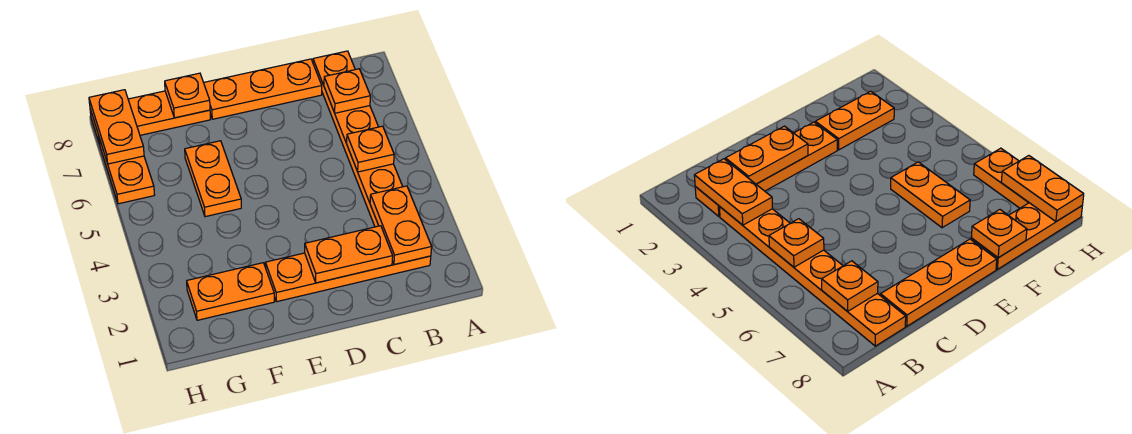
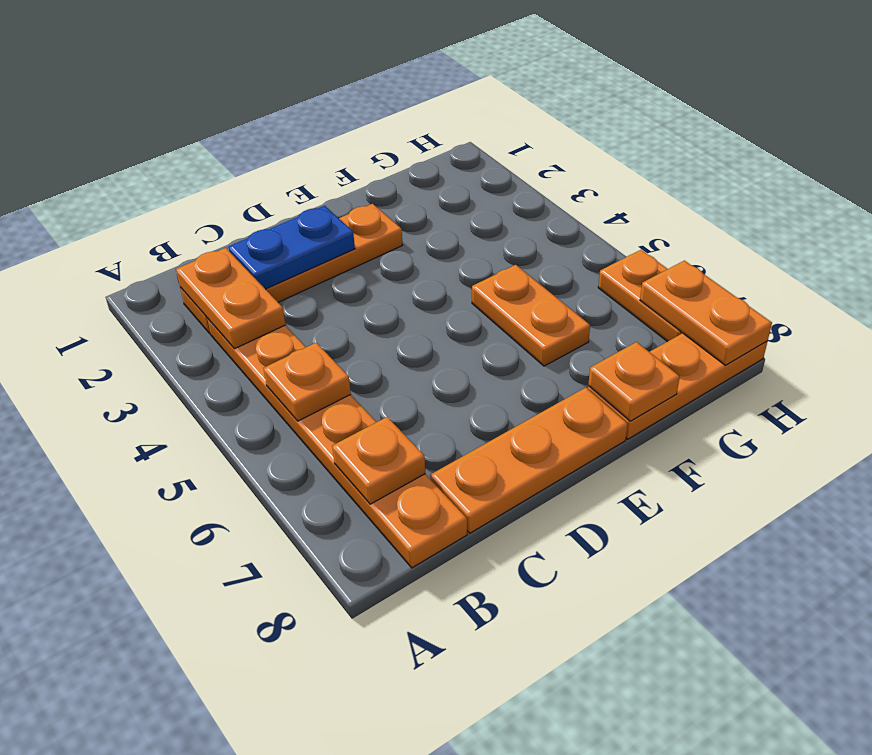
orange plate C2:D2 level 2 -> blue plate C2:D2 level 2
orange plate F2:G2 level 1 -> none

